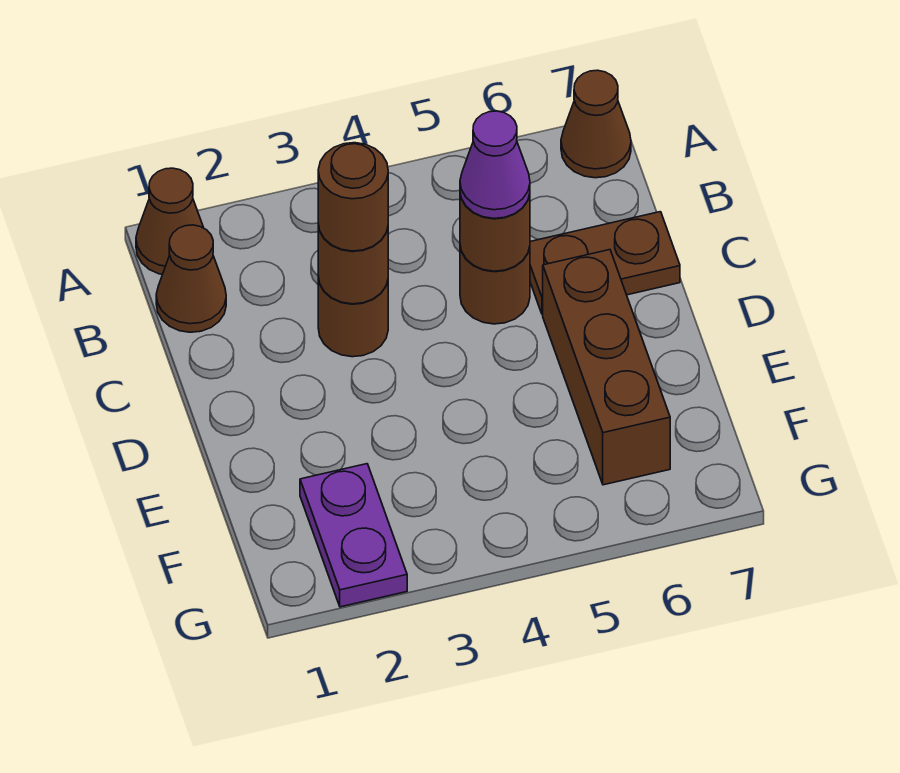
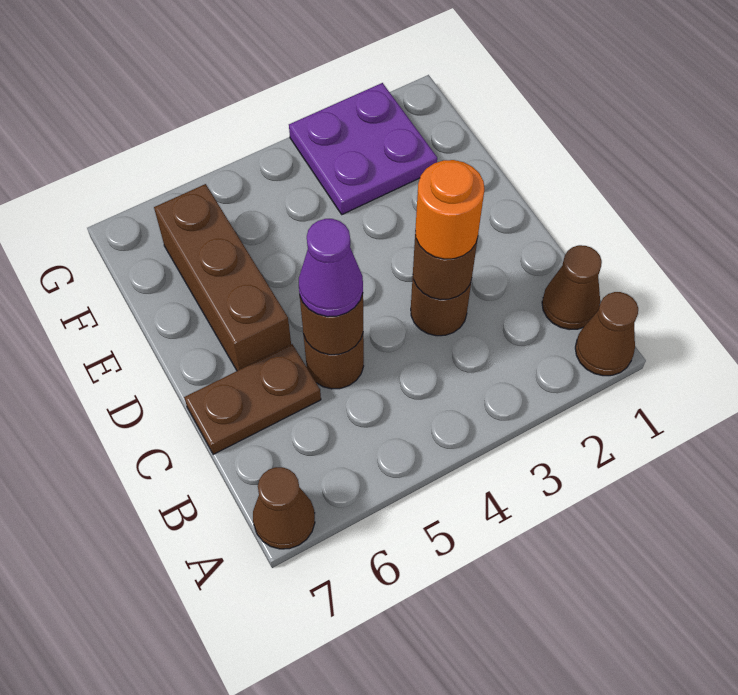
brown round brick C3 level 3 -> orange round brick C3 level 3
purple plate F2:G2 level 1 -> purple plate F2:G3 level 1

